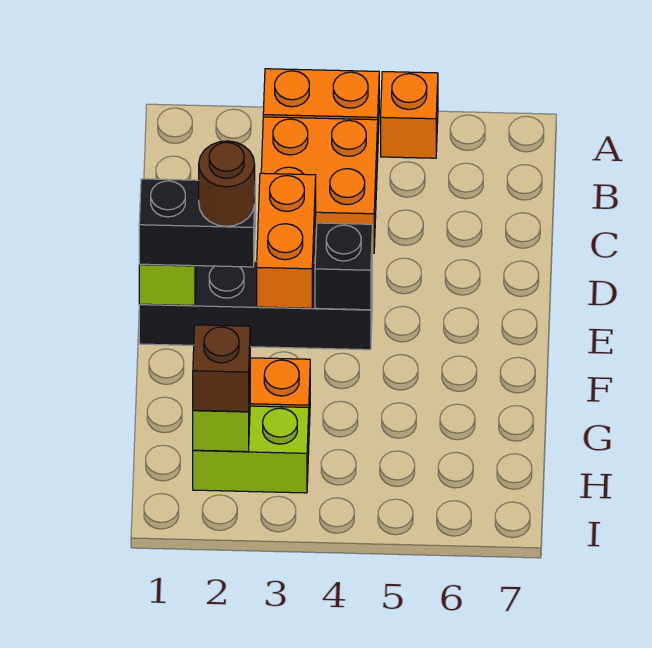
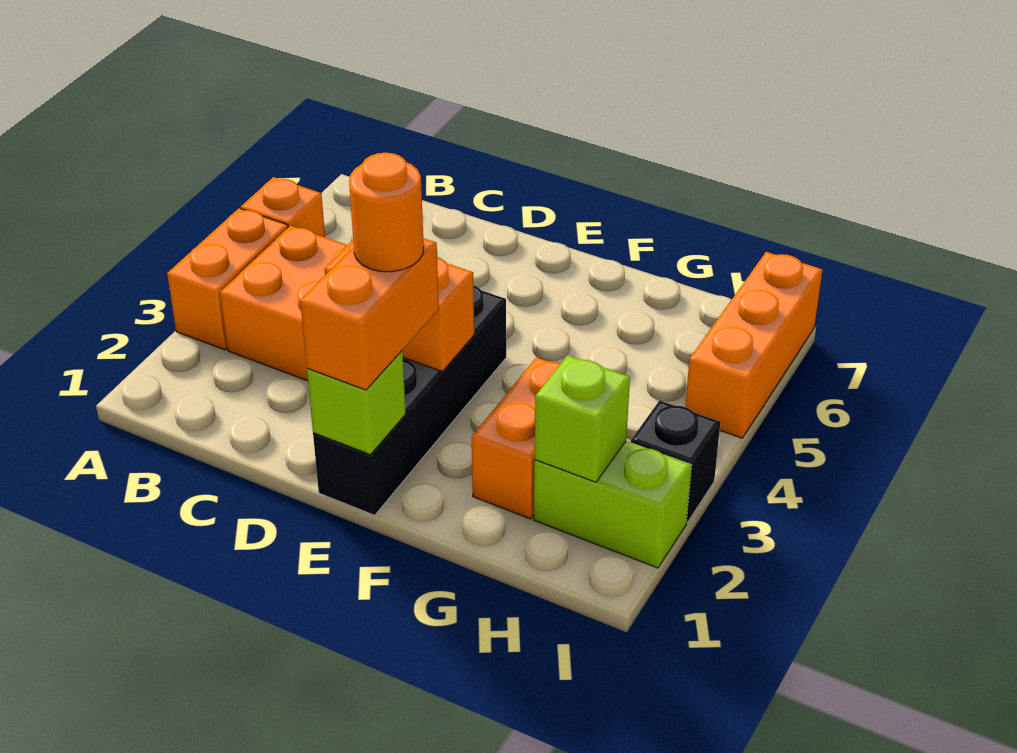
black brick E1:E2 level 3 -> orange brick E1:E2 level 3
brown round brick E2 level 4 -> orange round brick E2 level 4
black brick E4 level 2 -> black brick I3 level 1
lime brick H2:H3 level 1 -> lime brick H2:I2 level 1
brown brick H2 level 3 -> none
none -> orange brick I5:I7 level 1

